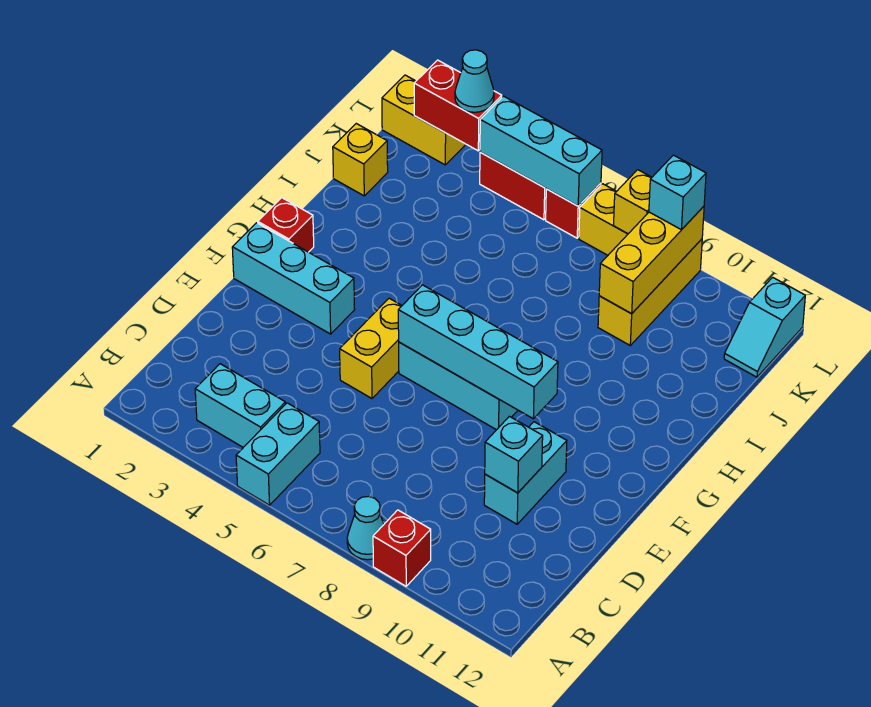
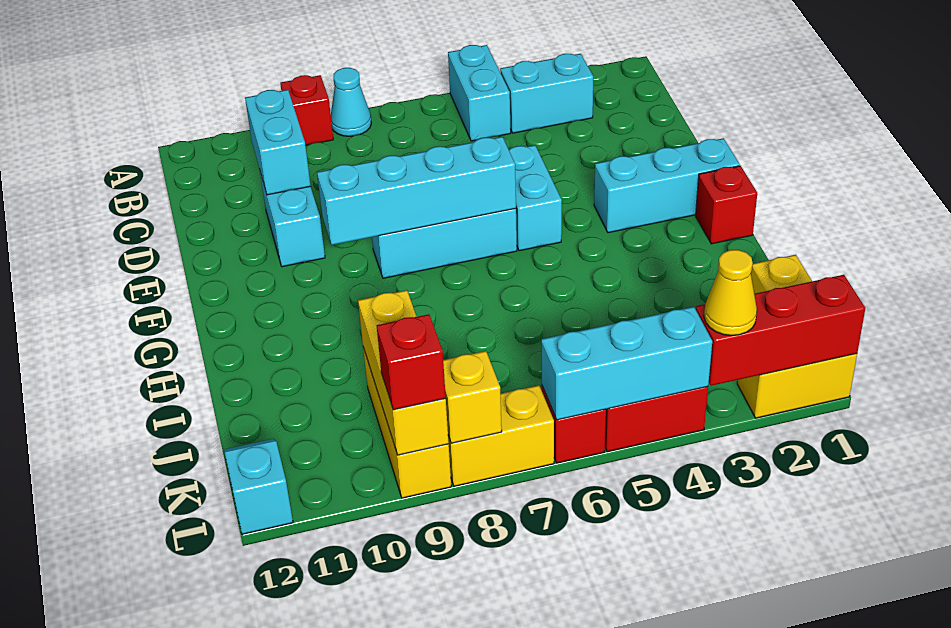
cyan brick D10 level 2 -> cyan brick C10:D10 level 2
yellow brick E5:F5 level 1 -> cyan brick E5:F5 level 1
red brick L2:L3 level 2 -> red brick L1:L3 level 2
cyan cone L3 level 3 -> yellow cone L3 level 3
cyan brick L9 level 3 -> red brick L9 level 3

